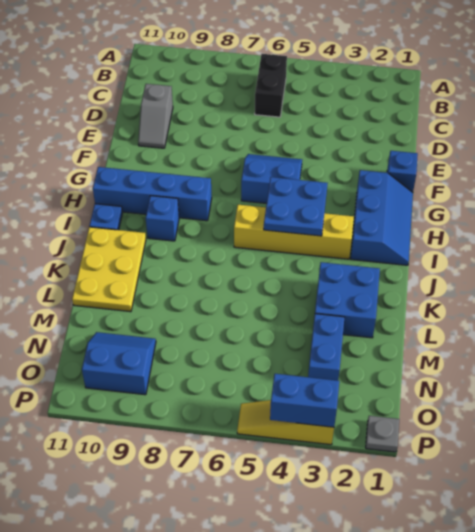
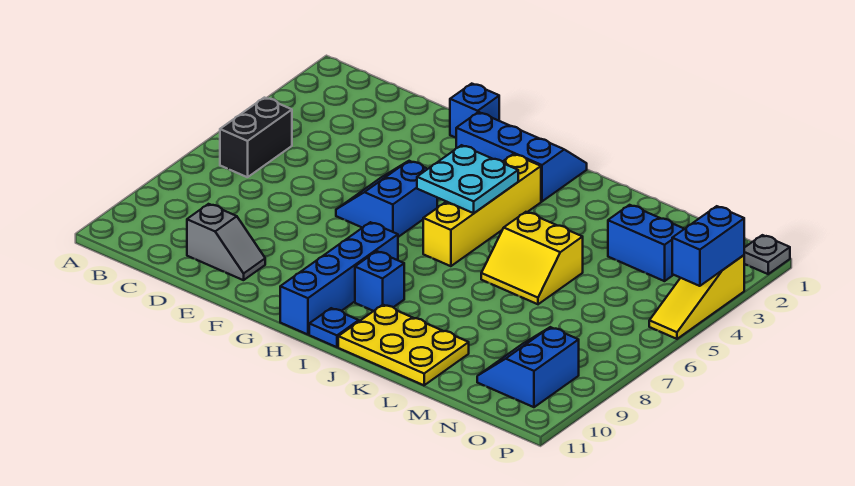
black brick B6:C6 level 1 -> black brick B5:B6 level 1
blue plate H4:I5 level 2 -> cyan plate H4:I5 level 2
blue brick K2:L3 level 1 -> none
none -> yellow slope K5:L6 level 1 top 5

